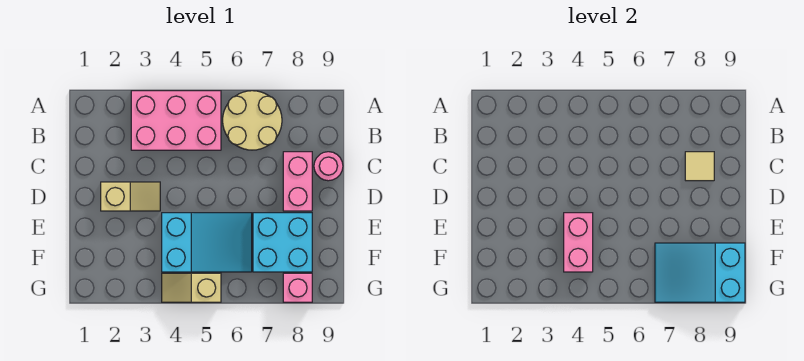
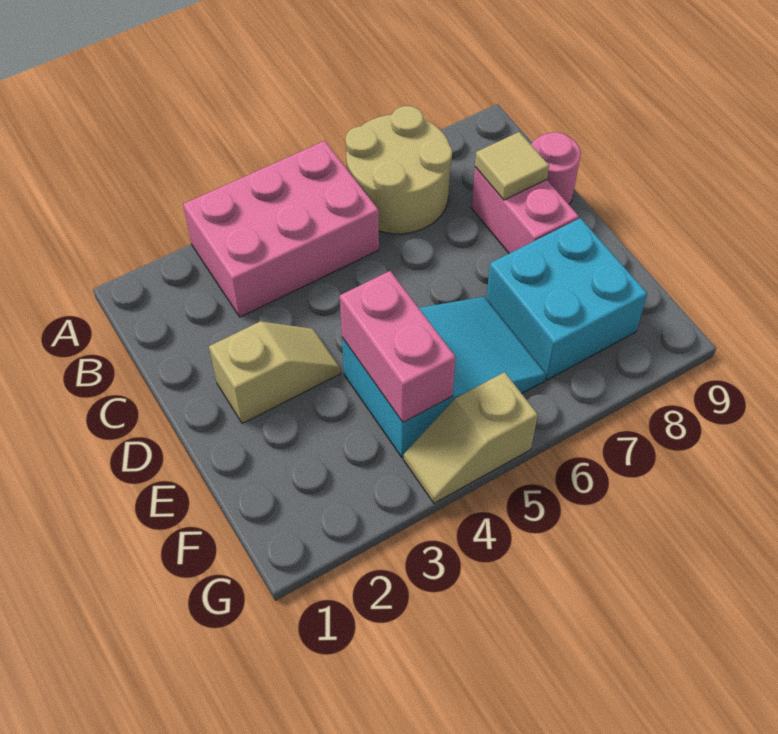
cyan slope F7:G9 level 2 top 9 -> none
pink brick G8 level 1 -> none

